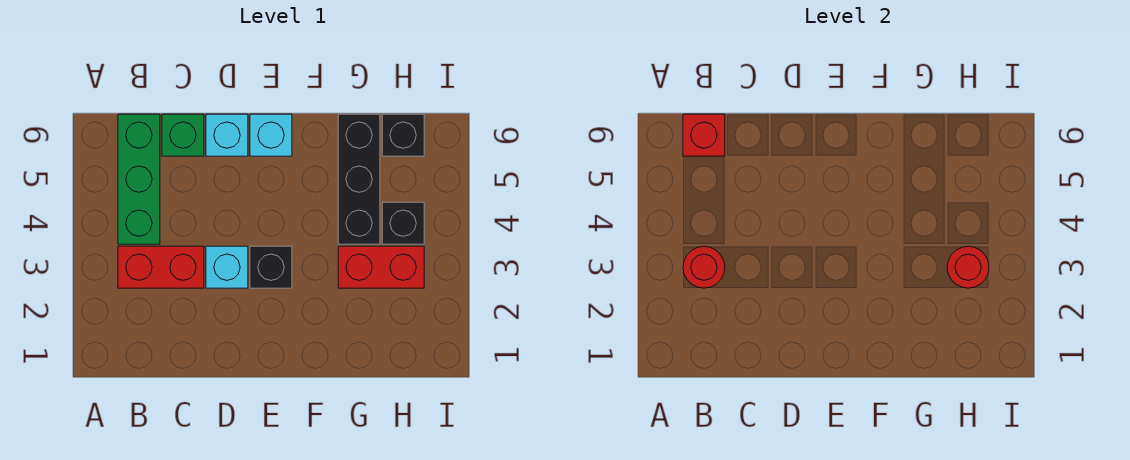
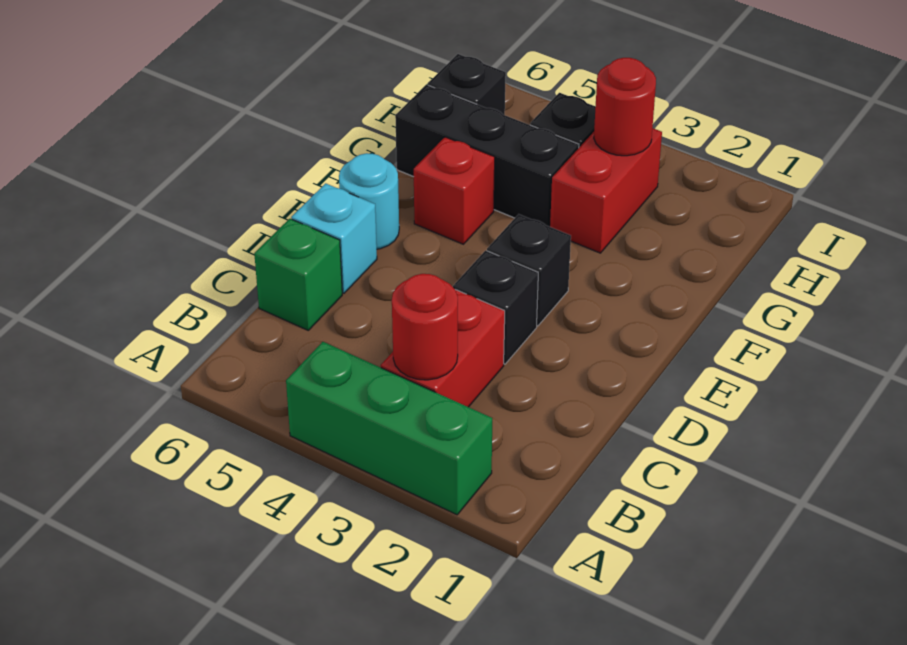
green brick B4:B6 level 1 -> green brick A2:A4 level 1
red brick B6 level 2 -> red brick F5 level 1
cyan brick D3 level 1 -> black brick D3 level 1
cyan brick E6 level 1 -> cyan round brick E6 level 1

